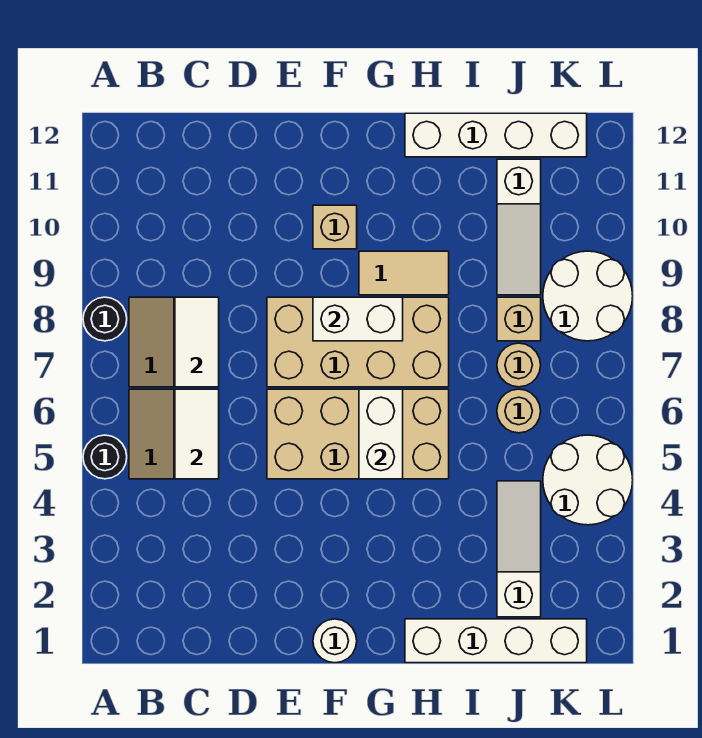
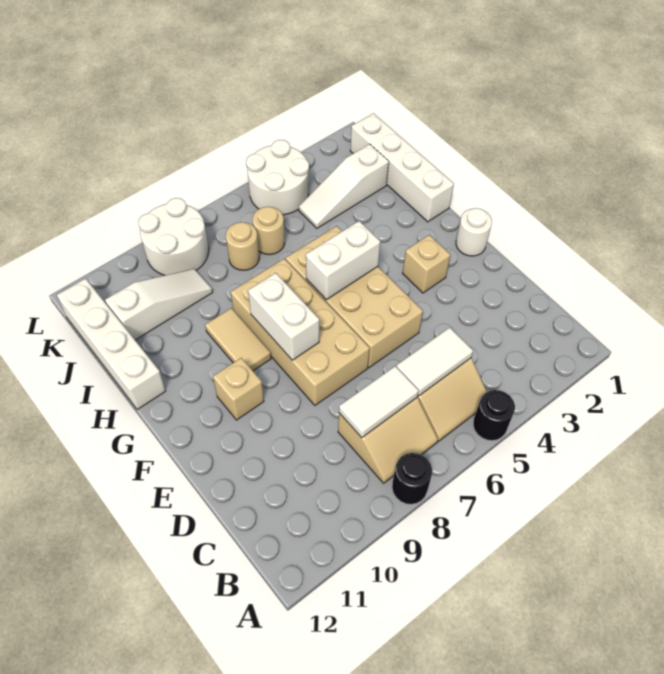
tan brick J8 level 1 -> tan brick F3 level 1

